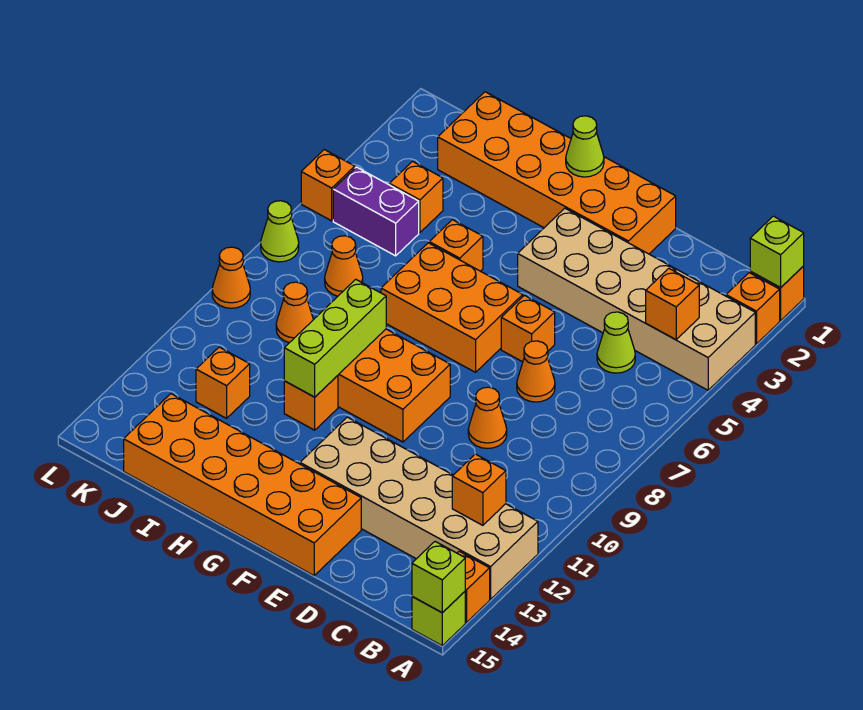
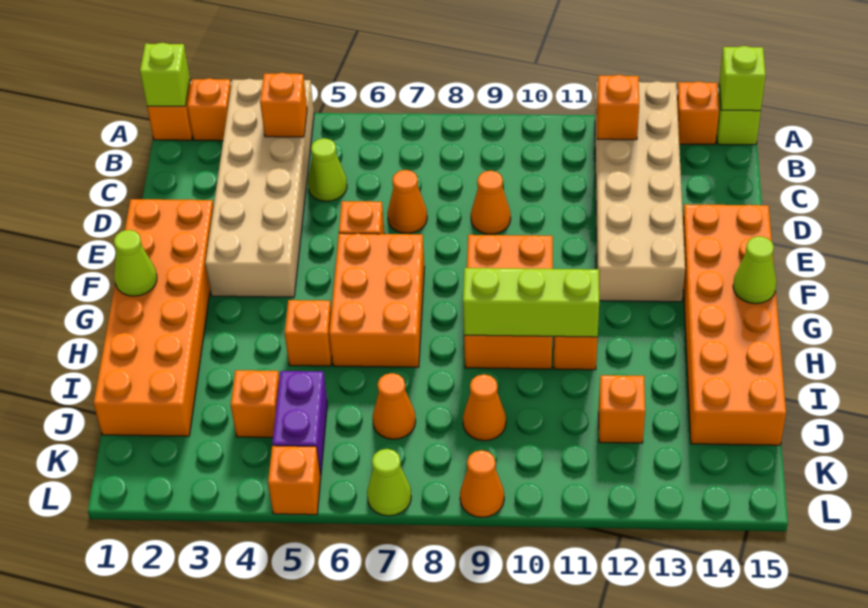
none -> lime cone G15 level 2

